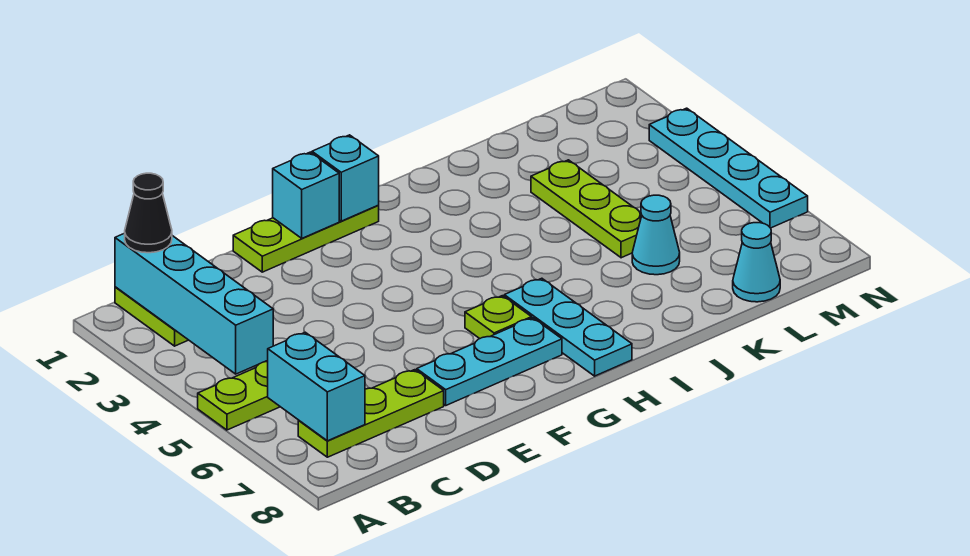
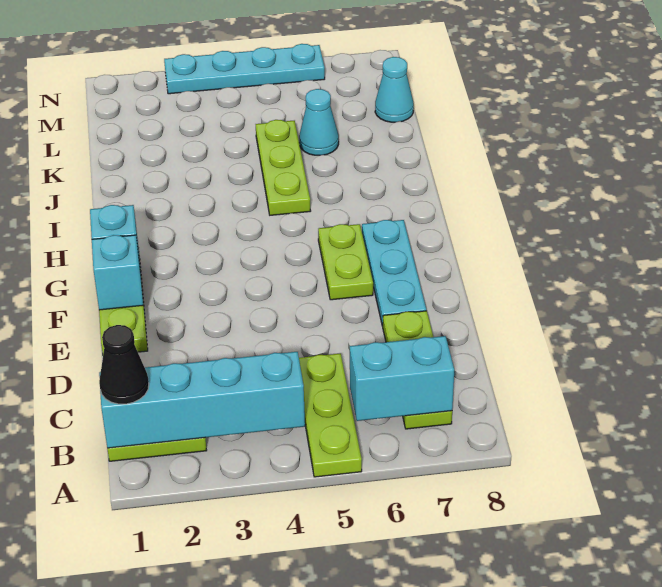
lime plate G6 level 1 -> lime plate F6:G6 level 1
cyan plate H6:H8 level 1 -> none
lime plate K3:K5 level 1 -> lime plate I5:K5 level 1

